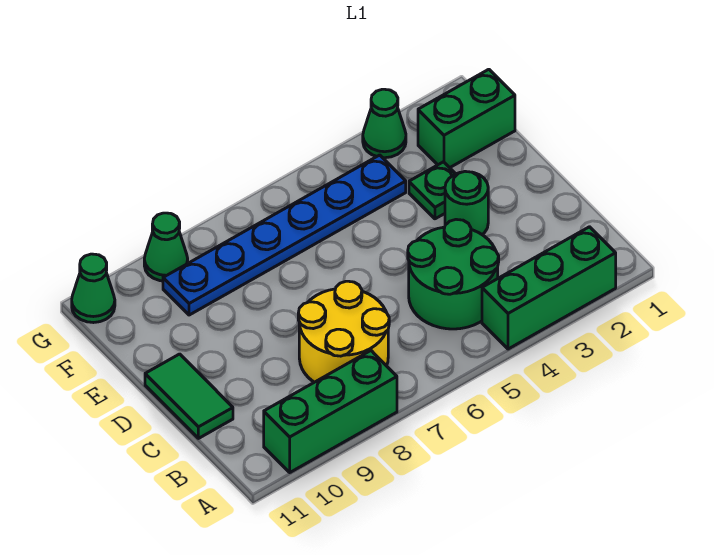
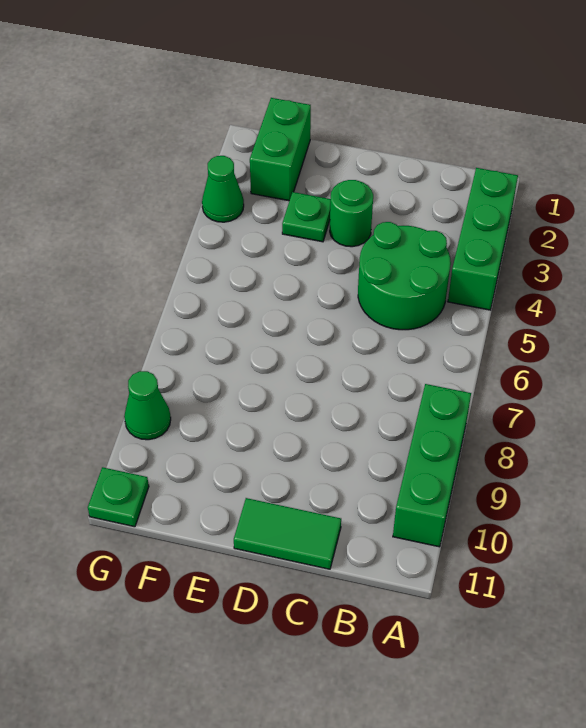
yellow round brick B7:C8 level 1 -> none
blue plate F4:F9 level 1 -> none
green cone G11 level 1 -> green plate G11 level 1

